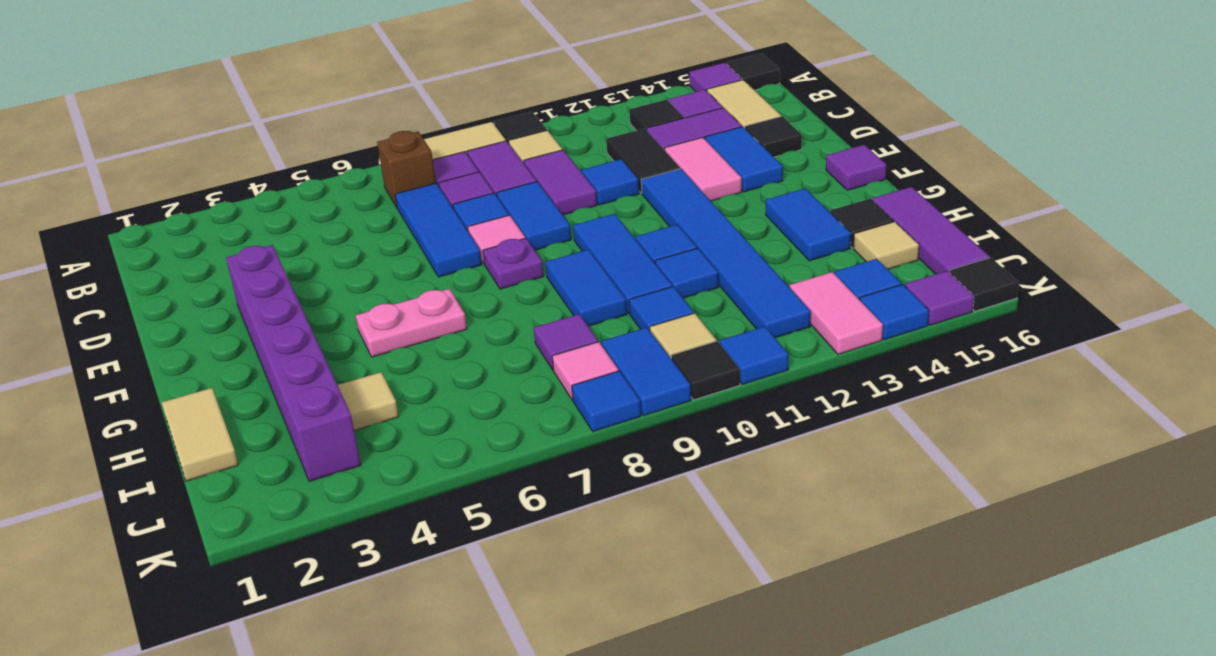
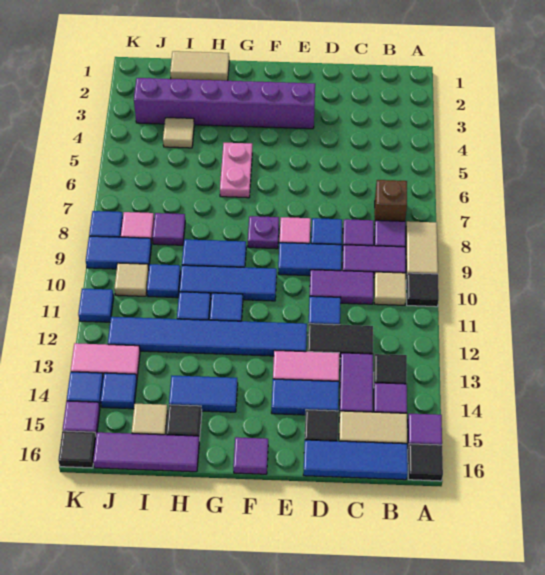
blue tile C7:E7 level 1 -> blue tile B16:D16 level 1
black tile K10 level 1 -> none

